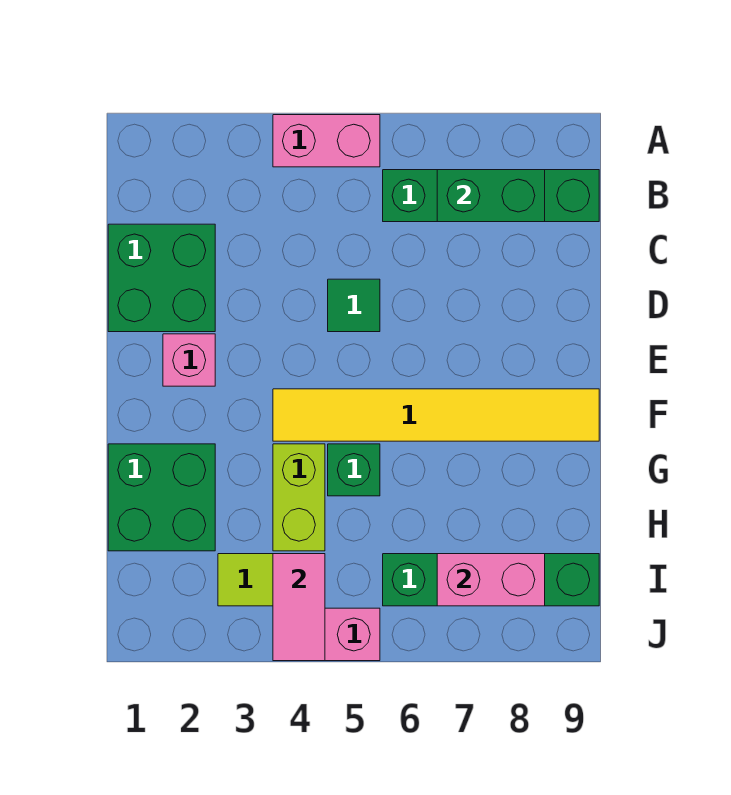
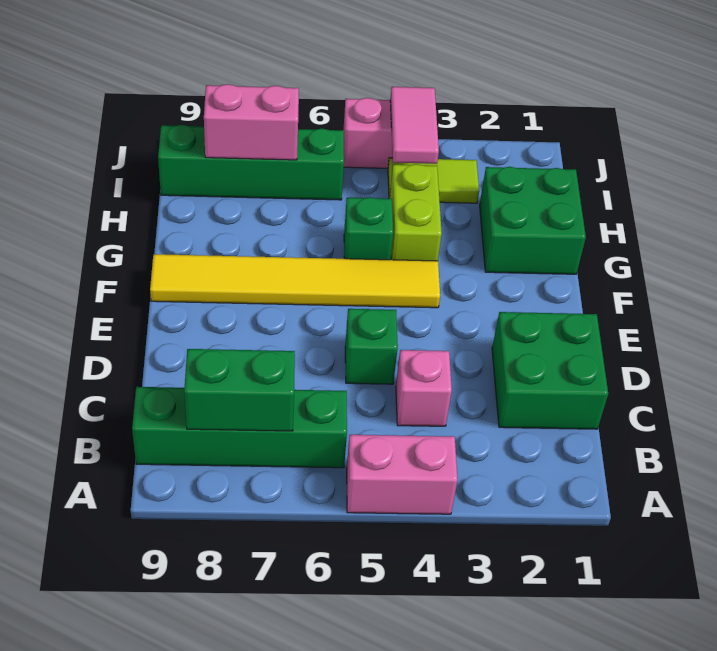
green tile D5 level 1 -> green brick D5 level 1
pink brick E2 level 1 -> pink brick C4 level 1

